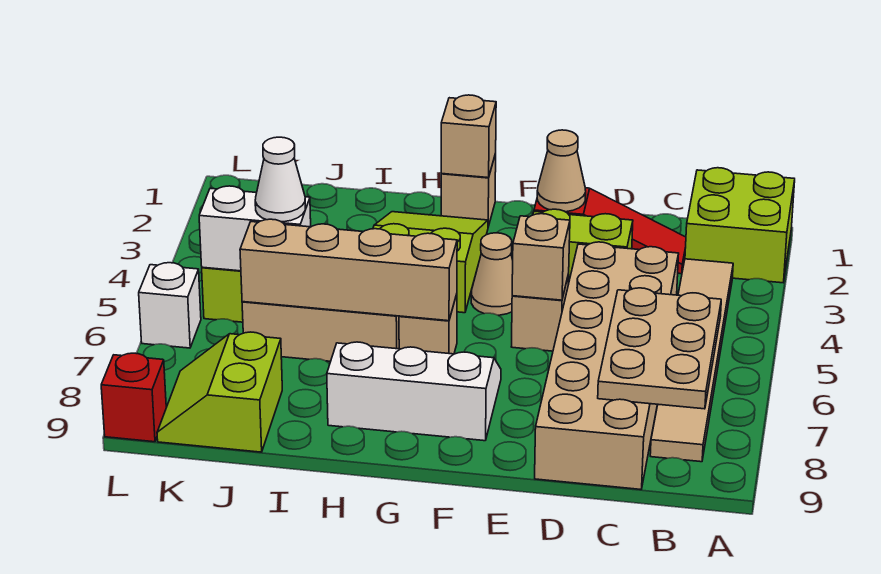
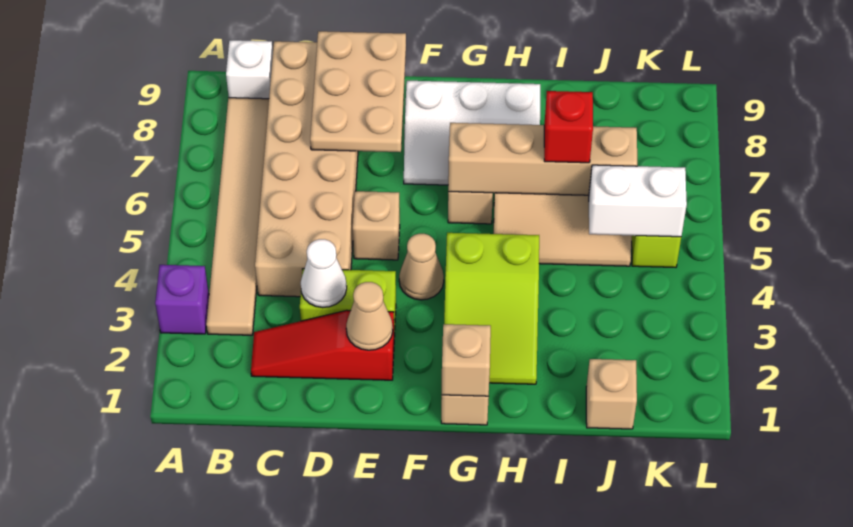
lime brick A1:B2 level 1 -> none
none -> purple brick A3 level 1
tan plate B6:C8 level 2 -> tan plate D7:E9 level 2
tan brick E5 level 2 -> tan brick J1 level 1
white cone J5 level 3 -> white cone D3 level 2
lime slope J8:K9 level 1 top J -> none
white brick L6 level 1 -> white brick B9 level 1
red brick L9 level 1 -> red brick I6 level 3

